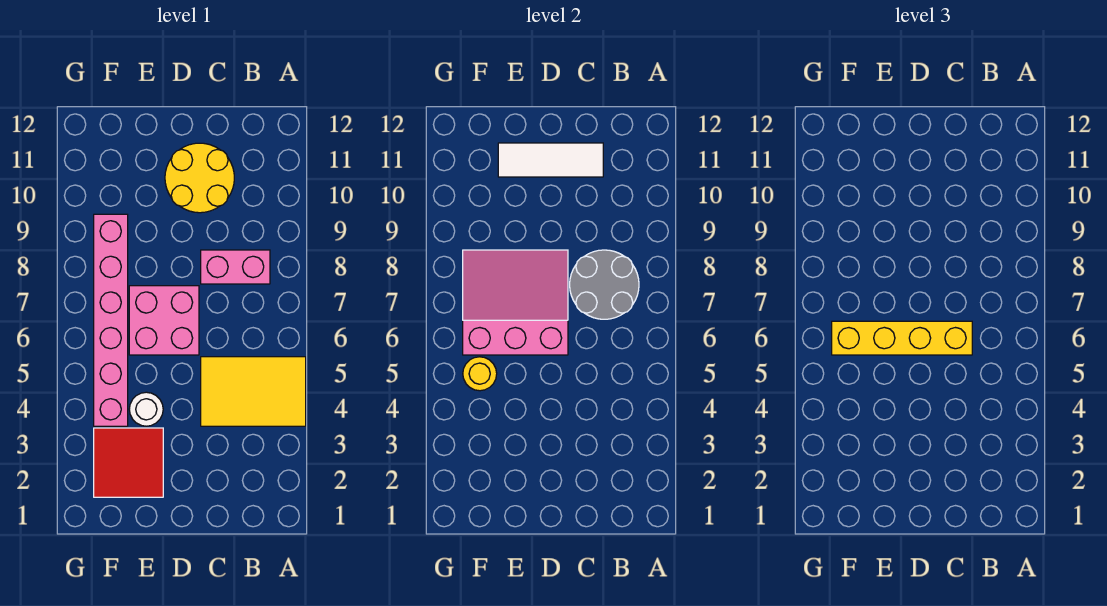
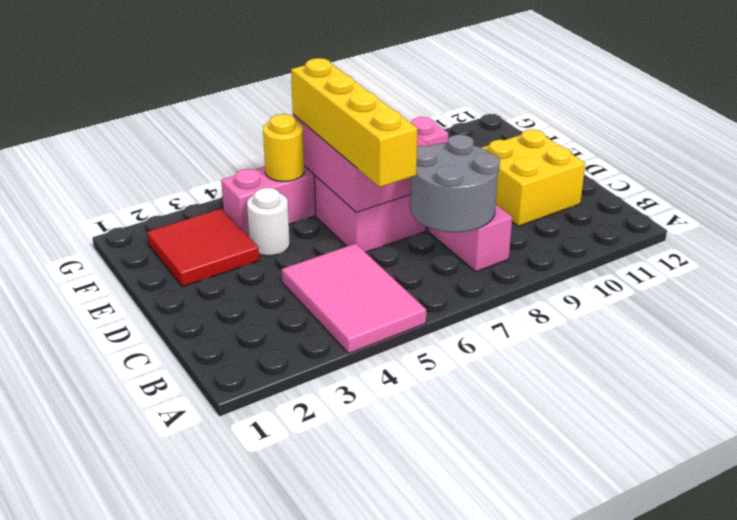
yellow tile A4:C5 level 1 -> pink tile A4:C5 level 1
yellow round brick C10:D11 level 1 -> yellow brick C10:D11 level 1
white tile C11:E11 level 2 -> none

